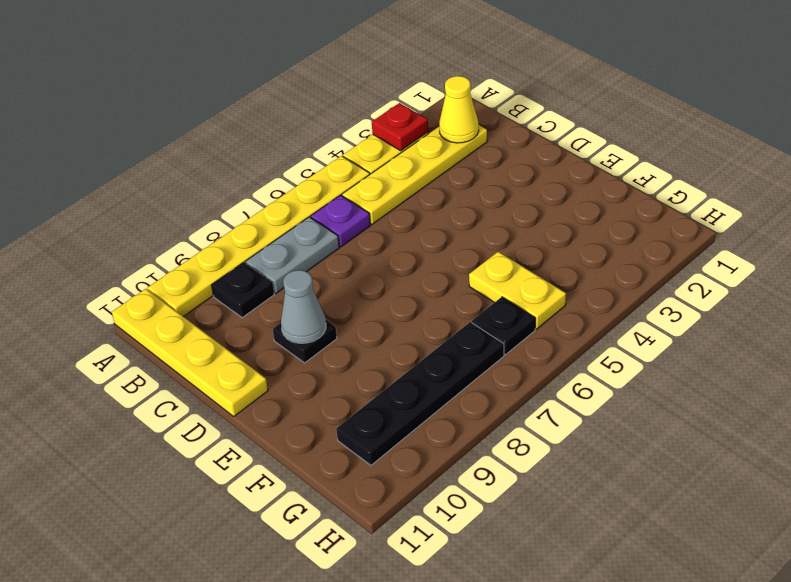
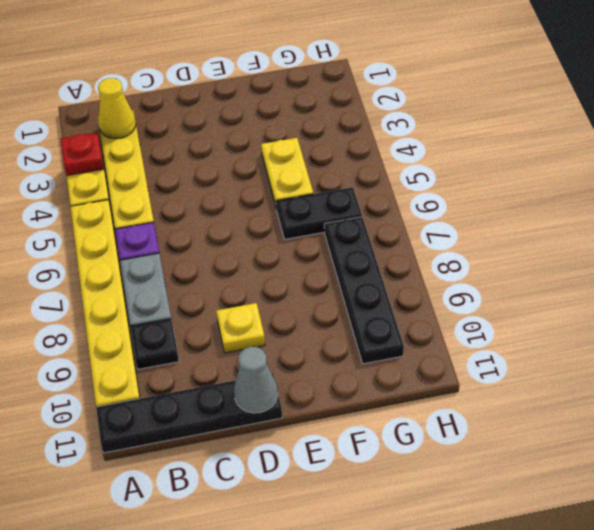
yellow plate A11:D11 level 1 -> black plate A11:D11 level 1
black plate D9 level 1 -> yellow plate D9 level 1
grey cone D9 level 2 -> grey cone D11 level 2
yellow plate F5:G5 level 1 -> yellow plate F4:F5 level 1
black plate G6 level 1 -> black plate F6:G6 level 1

